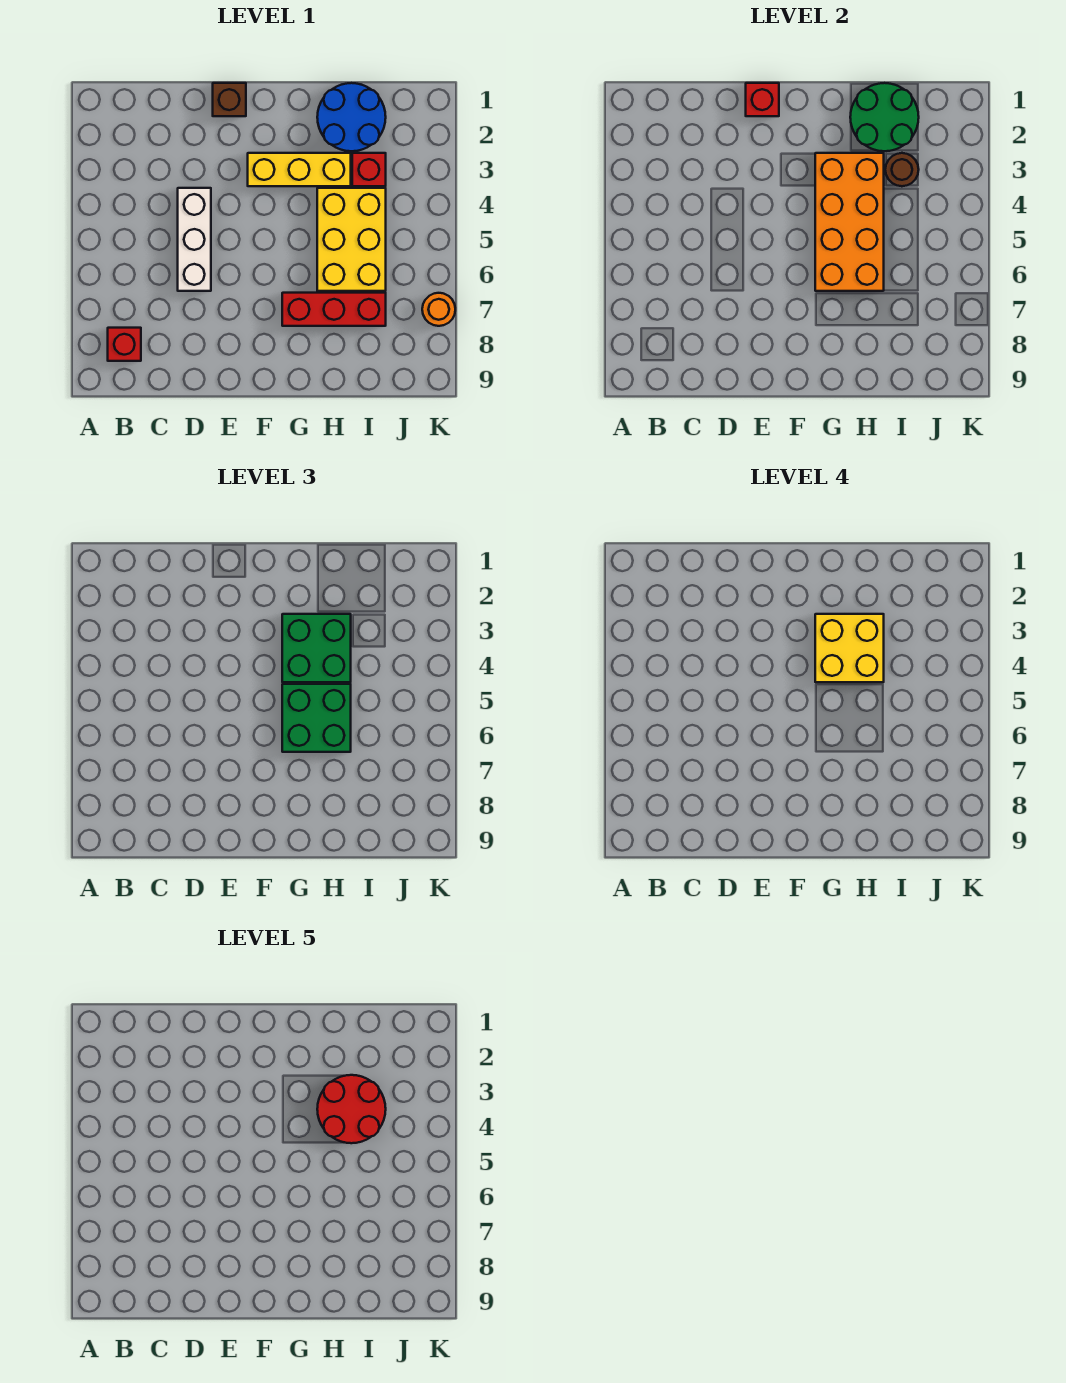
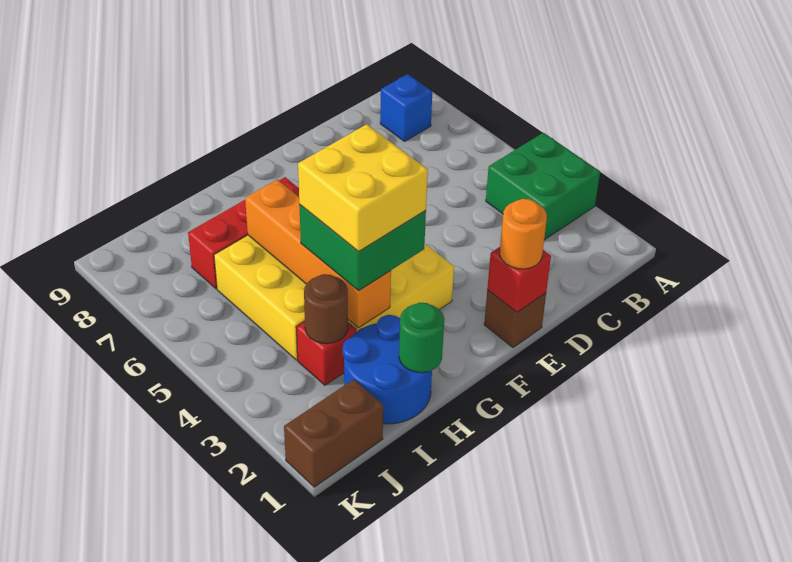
red brick B8 level 1 -> blue brick B8 level 1
white brick D4:D6 level 1 -> none
orange brick G3:H6 level 2 -> orange brick H3:H6 level 2
green brick G5:H6 level 3 -> green brick A3:B4 level 1
green round brick H1:I2 level 2 -> green round brick H1 level 2
red round brick H3:I4 level 5 -> none
none -> brown brick J1:K1 level 1
orange round brick K7 level 1 -> orange round brick E1 level 3

